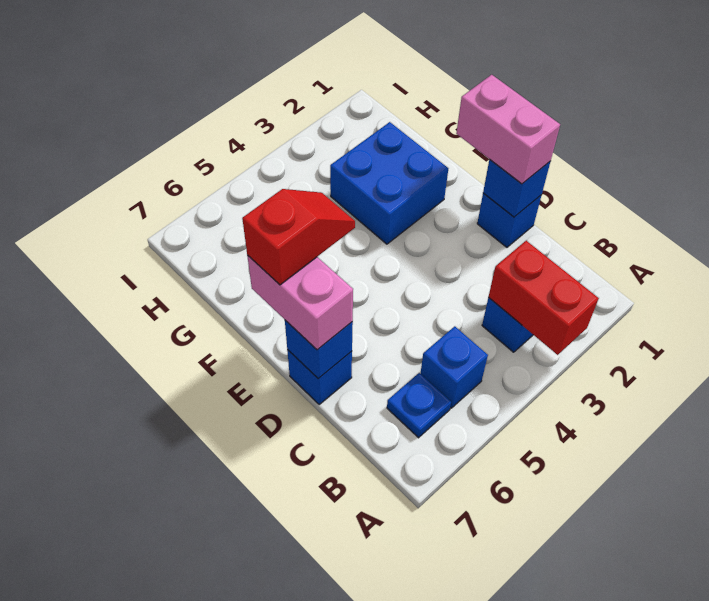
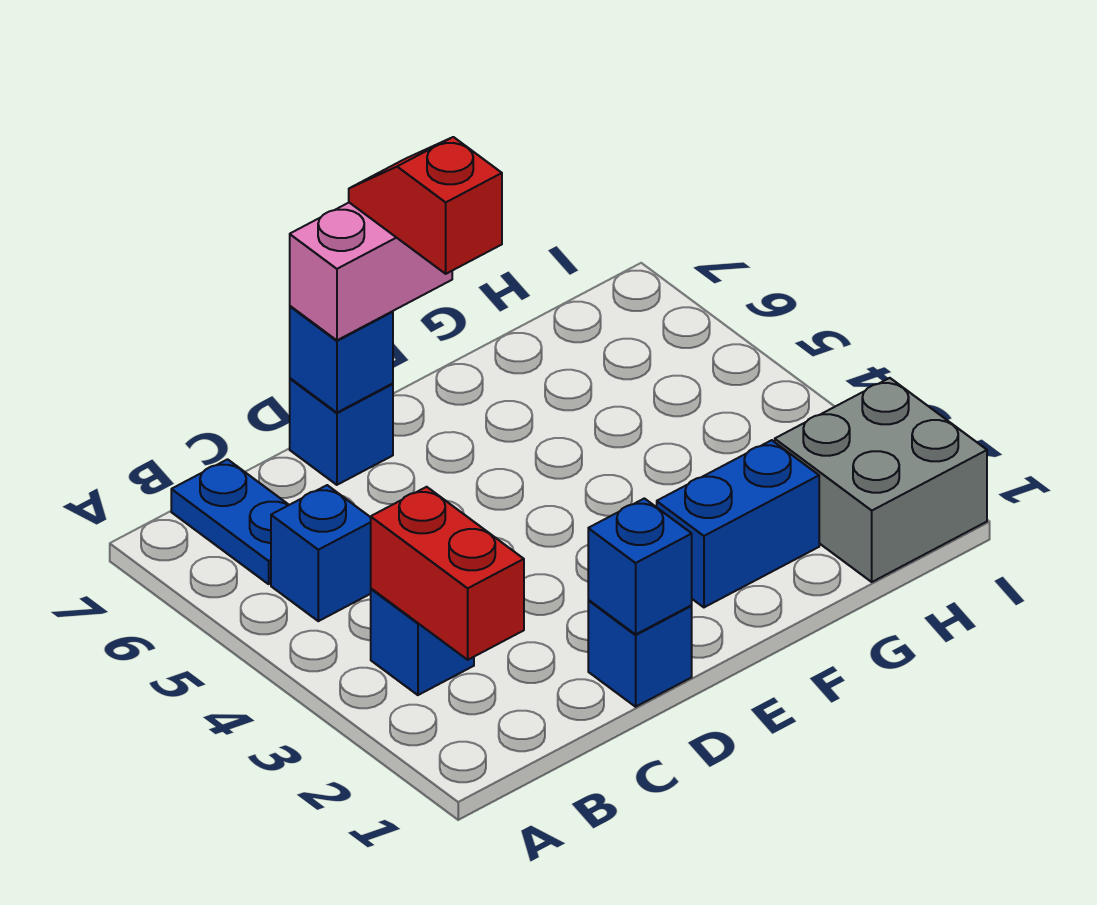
red brick A3:B3 level 2 -> red brick B2:B3 level 2
blue plate B6 level 1 -> blue plate B6:B7 level 1
pink brick D1:E1 level 3 -> none
red slope E6:E7 level 4 top 7 -> red slope E6:E7 level 4 top 6
blue brick F2:G3 level 1 -> blue brick F2:G2 level 1
none -> grey brick H1:I2 level 1

